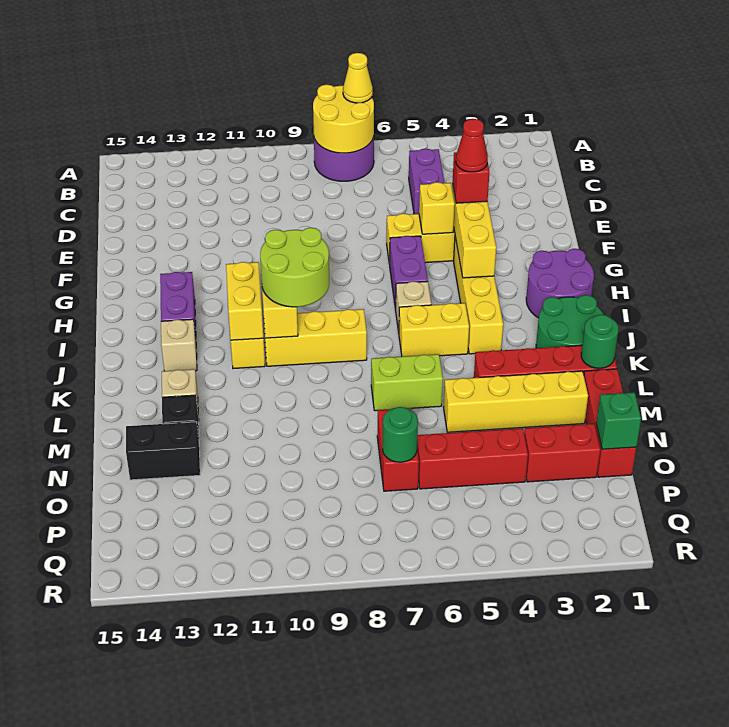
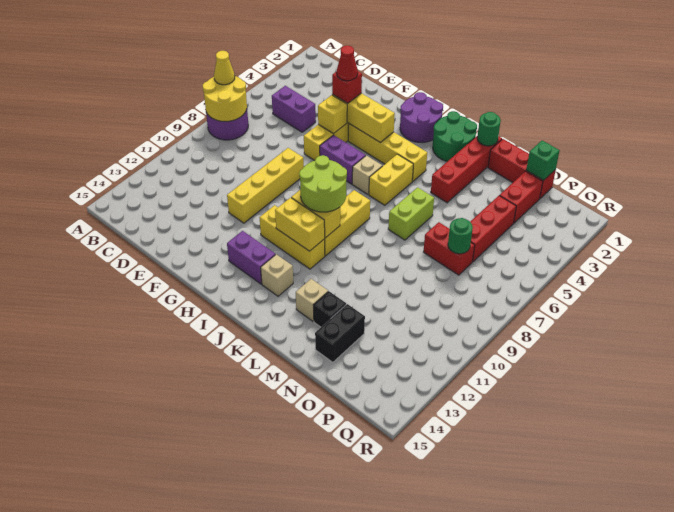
yellow brick M2:M5 level 1 -> yellow brick F8:F11 level 1

